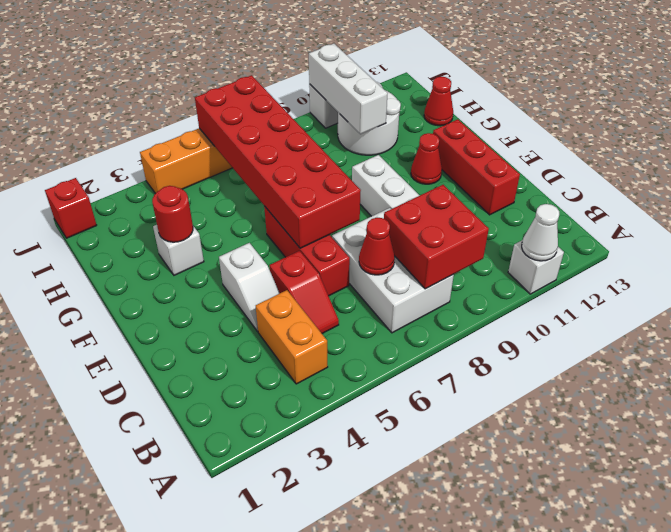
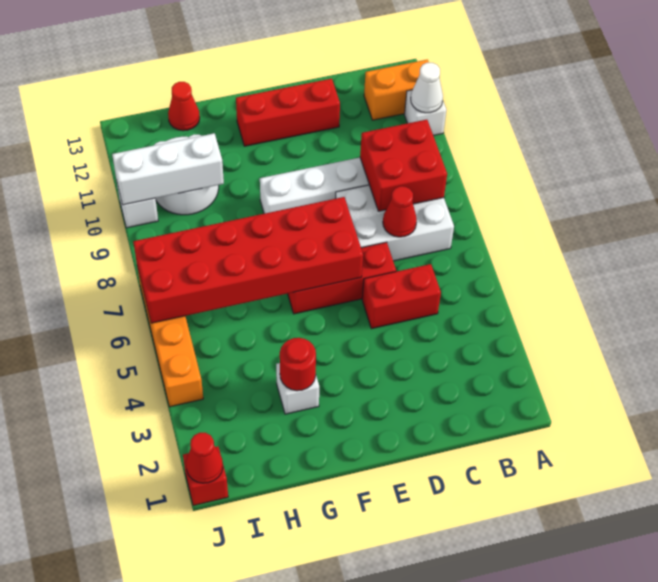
orange brick B4:C4 level 1 -> orange brick A12:B12 level 1
red slope C5:D5 level 1 top D -> red brick C5:D5 level 1
white slope D4:E4 level 1 top E -> none
red cone F11 level 1 -> red cone J1 level 2

